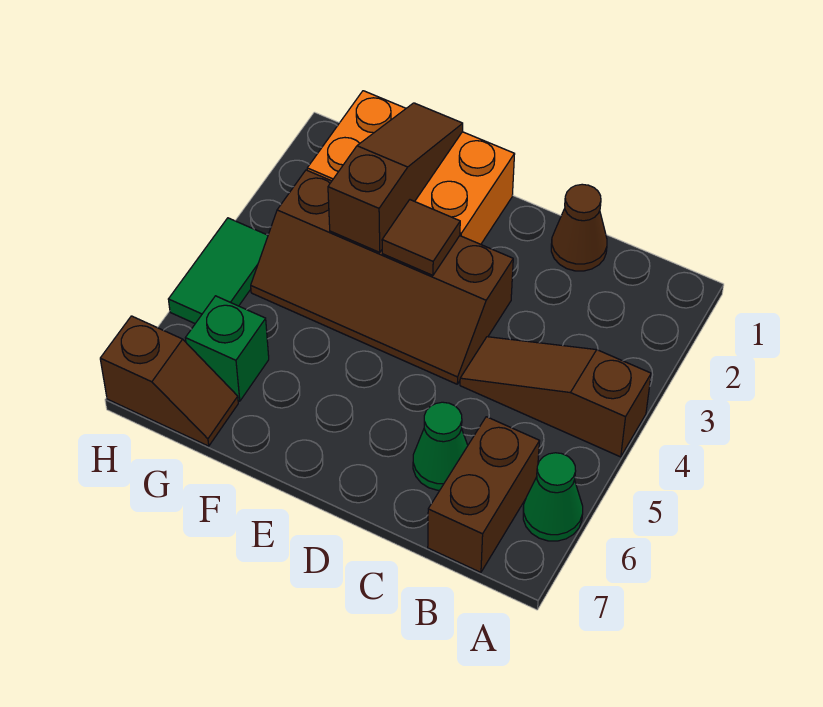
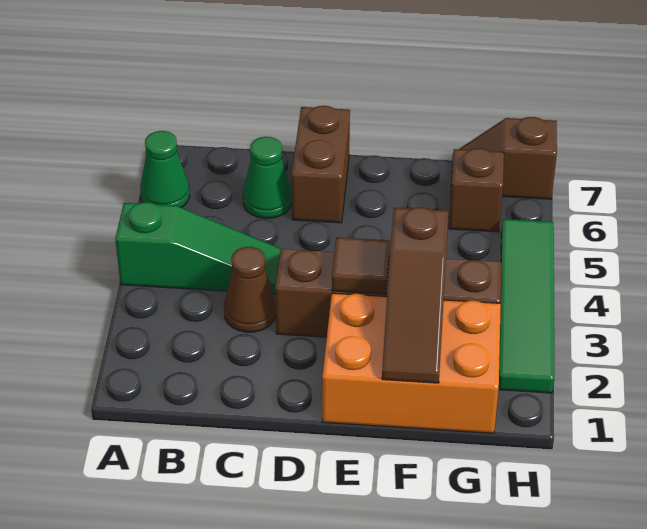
brown slope A4:C4 level 1 top A -> green slope A4:C4 level 1 top A
brown brick B6:B7 level 1 -> brown brick D6:D7 level 1
brown cone C1 level 1 -> brown cone C3 level 1
green brick G6 level 1 -> brown brick G6 level 1
green tile H4:H5 level 1 -> green tile H2:H5 level 1

